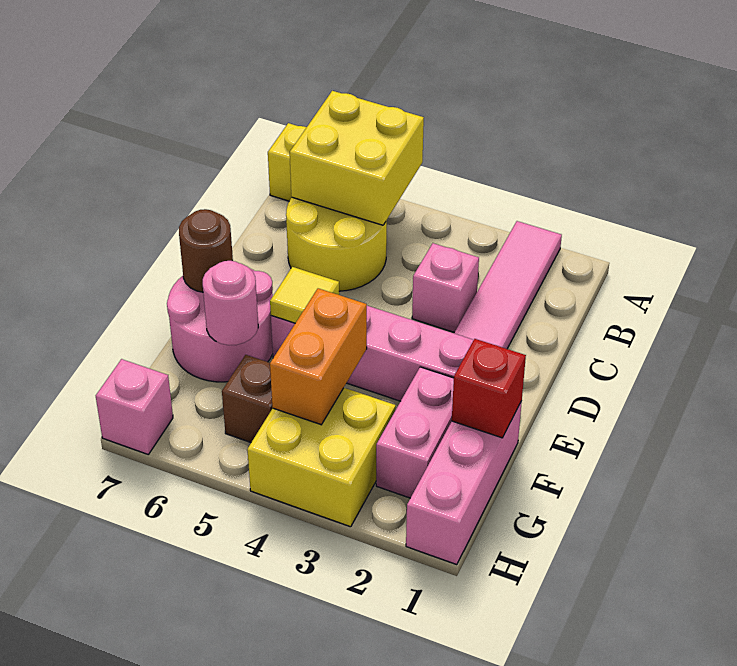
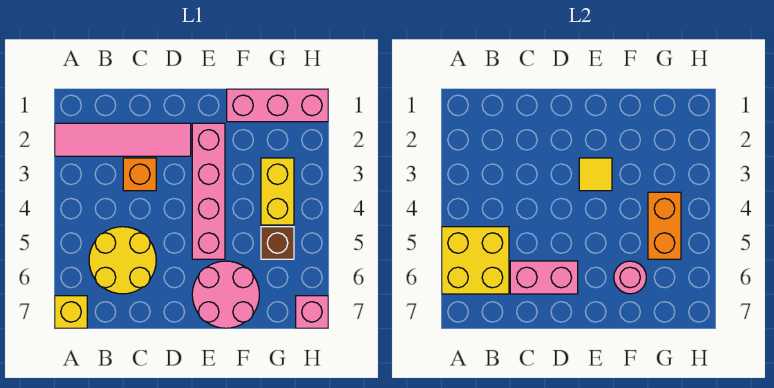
pink brick C3 level 1 -> orange brick C3 level 1
yellow tile E5 level 2 -> yellow tile E3 level 2
brown round brick E7 level 2 -> none
red brick F1 level 2 -> none
pink brick F2:G2 level 1 -> pink brick C6:D6 level 2
orange brick F4:G4 level 2 -> orange brick G4:G5 level 2
yellow brick G3:H4 level 1 -> yellow brick G3:G4 level 1

